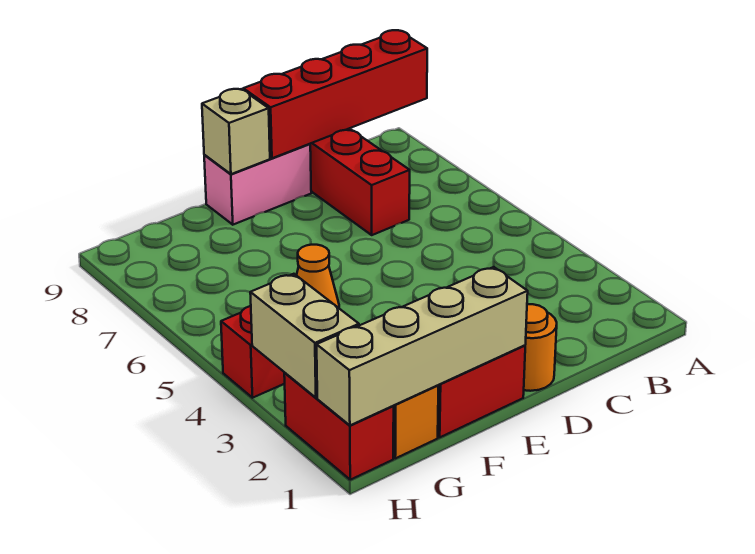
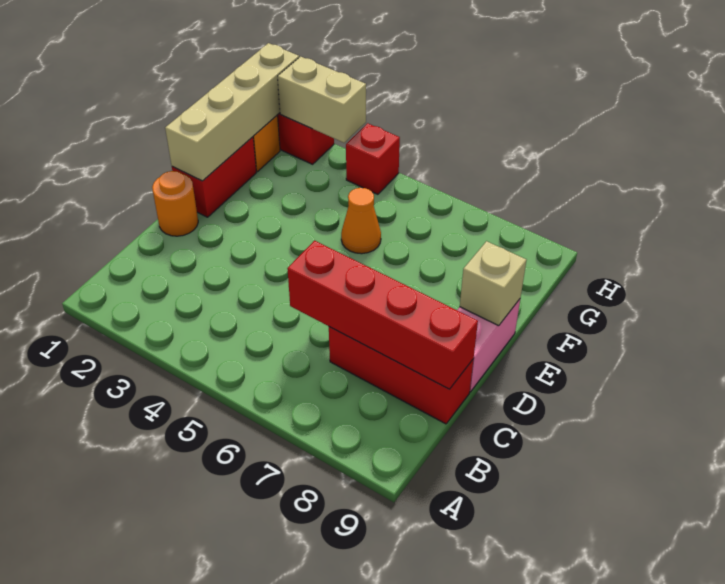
red brick A9:D9 level 2 -> red brick C6:C9 level 2

